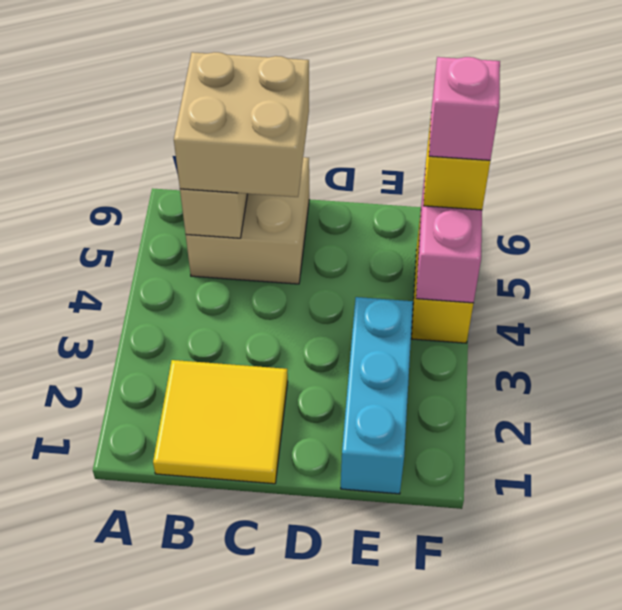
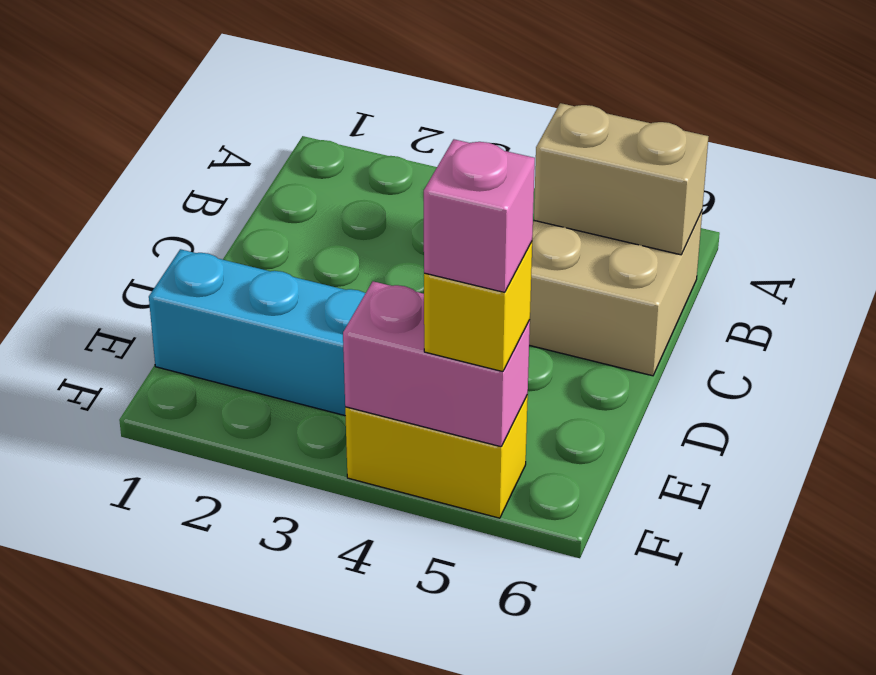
yellow tile B1:C2 level 1 -> none
tan brick B5:C6 level 3 -> none

